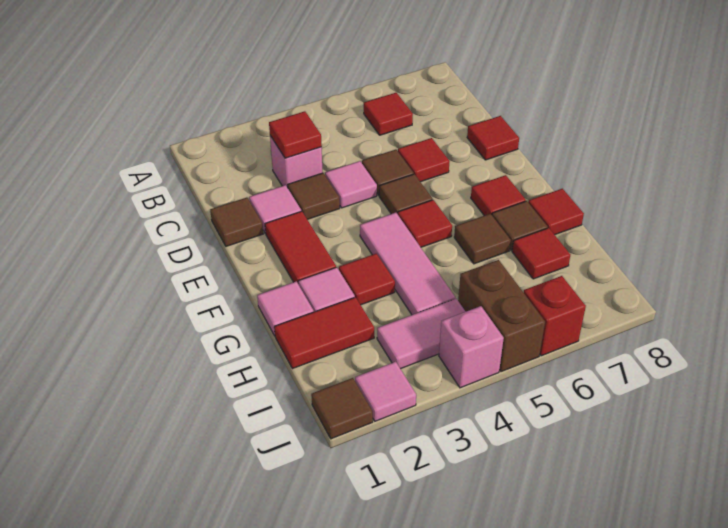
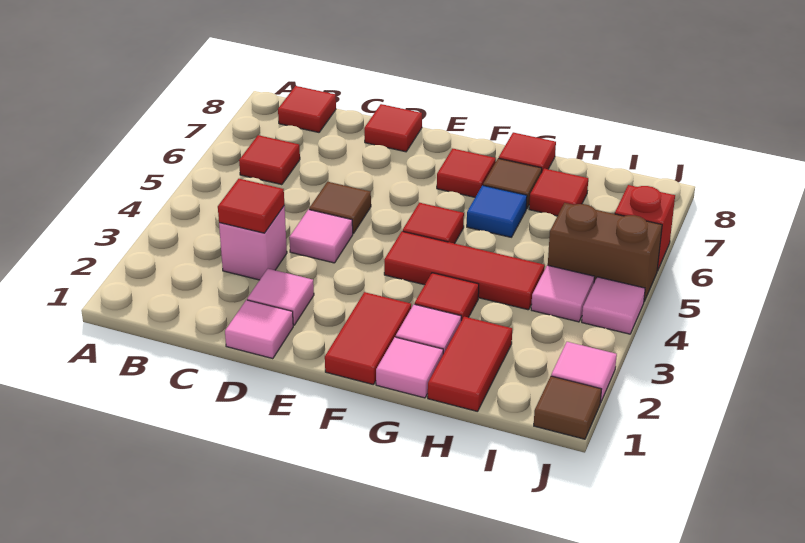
brown tile D1 level 1 -> pink tile D1 level 1
brown tile D3 level 1 -> none
red tile D6 level 1 -> red tile B8 level 1
red tile E2:F2 level 1 -> red tile F1:F2 level 1
brown tile E5 level 1 -> none
pink tile F4:H4 level 1 -> red tile F4:H4 level 1
brown tile G6 level 1 -> blue tile G6 level 1
pink tile I3:I4 level 1 -> pink tile I4 level 1
pink brick J4 level 1 -> pink tile J4 level 1

